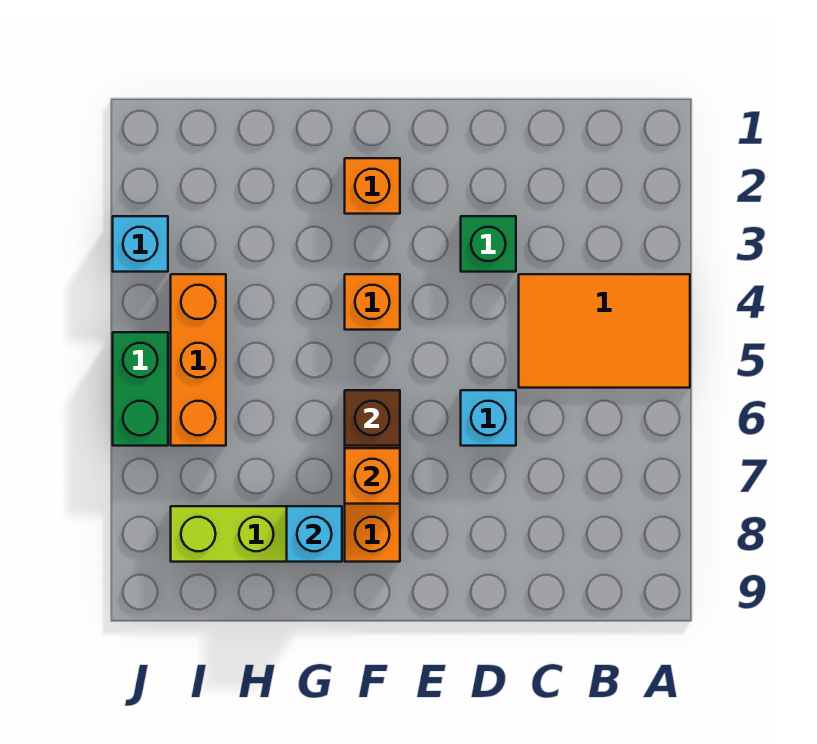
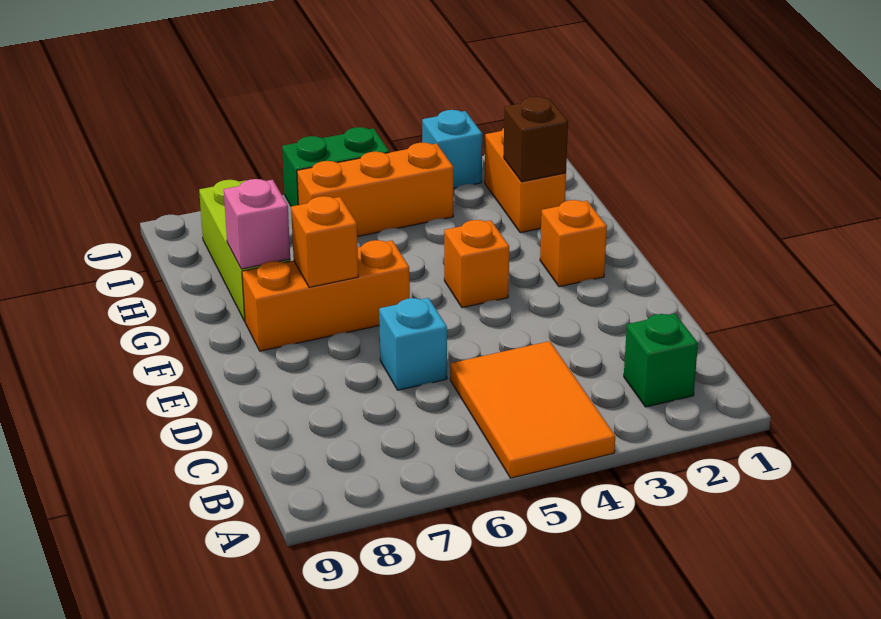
green brick D3 level 1 -> green brick B2 level 1
brown brick F6 level 2 -> brown brick H2 level 2
cyan brick G8 level 2 -> pink brick G8 level 2
none -> orange brick H2:I2 level 1

